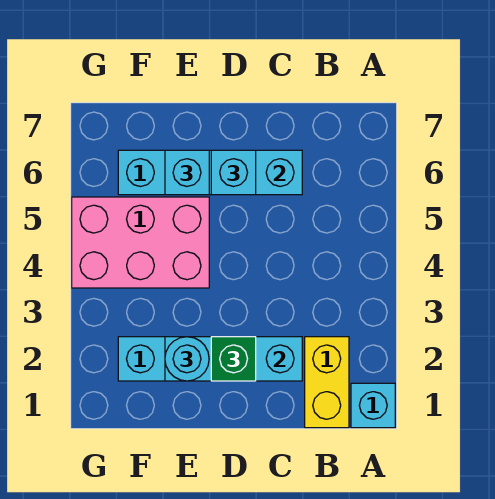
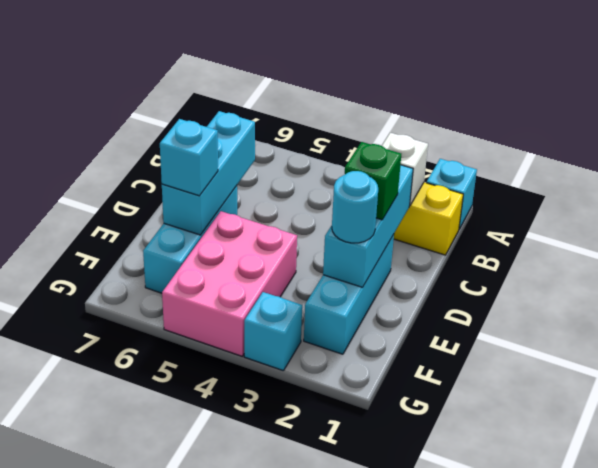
none -> white brick B2 level 2
cyan brick D6 level 3 -> cyan brick G3 level 1

